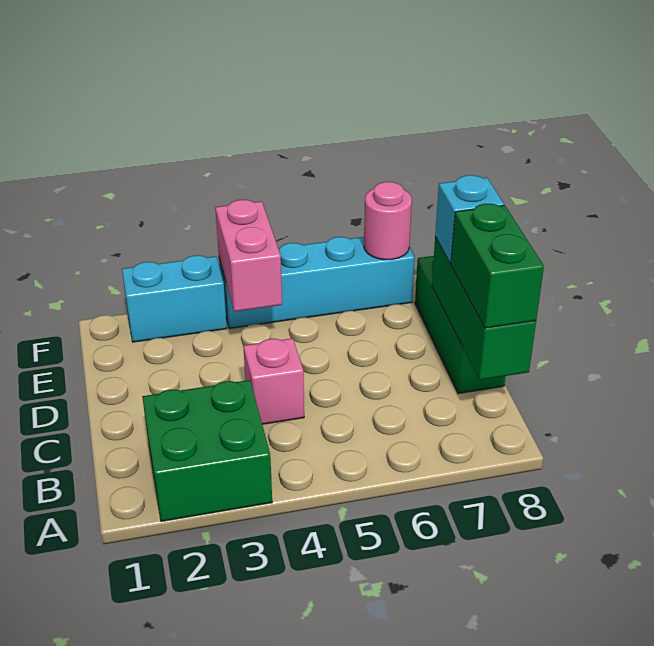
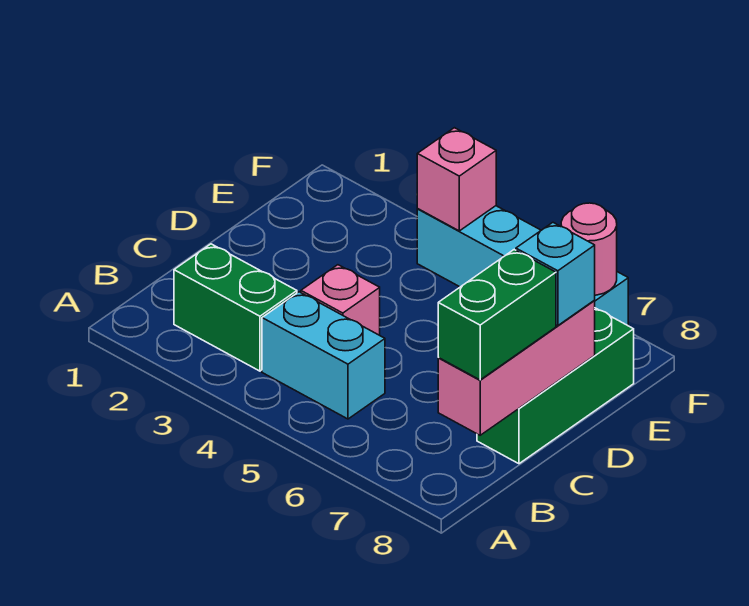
green brick A2:B3 level 1 -> green brick B2:B3 level 1
green brick B8:D8 level 2 -> pink brick B8:D8 level 2
pink brick E4:F4 level 2 -> pink brick F4 level 2
cyan brick F2:F3 level 1 -> cyan brick B4:B5 level 1

